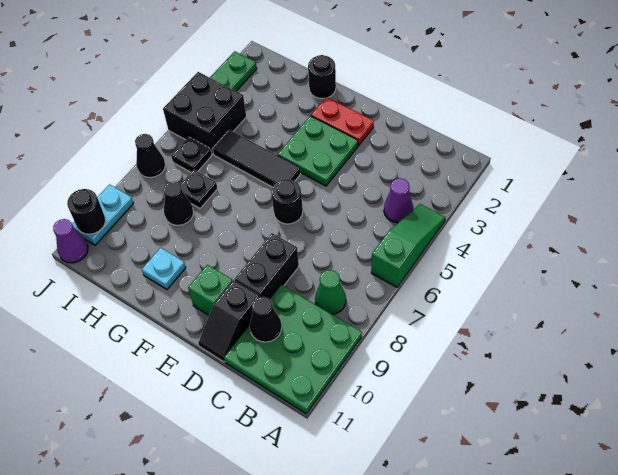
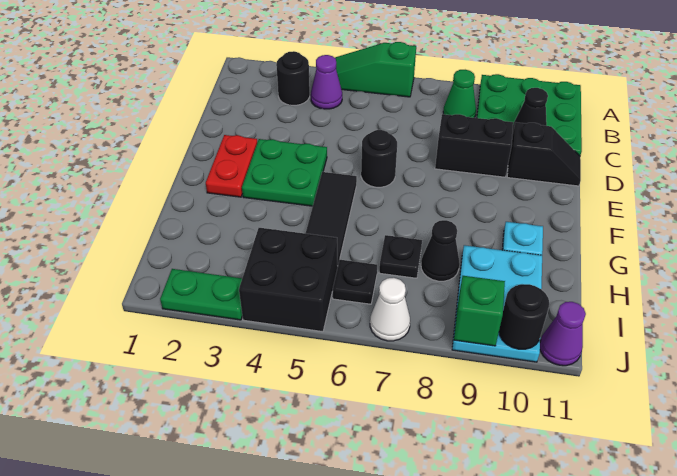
green brick E10 level 1 -> green brick J9 level 2
black round brick G1 level 1 -> black round brick B3 level 1
black cone J7 level 1 -> white cone J7 level 1
cyan plate J9:J10 level 1 -> cyan plate H9:J10 level 1

